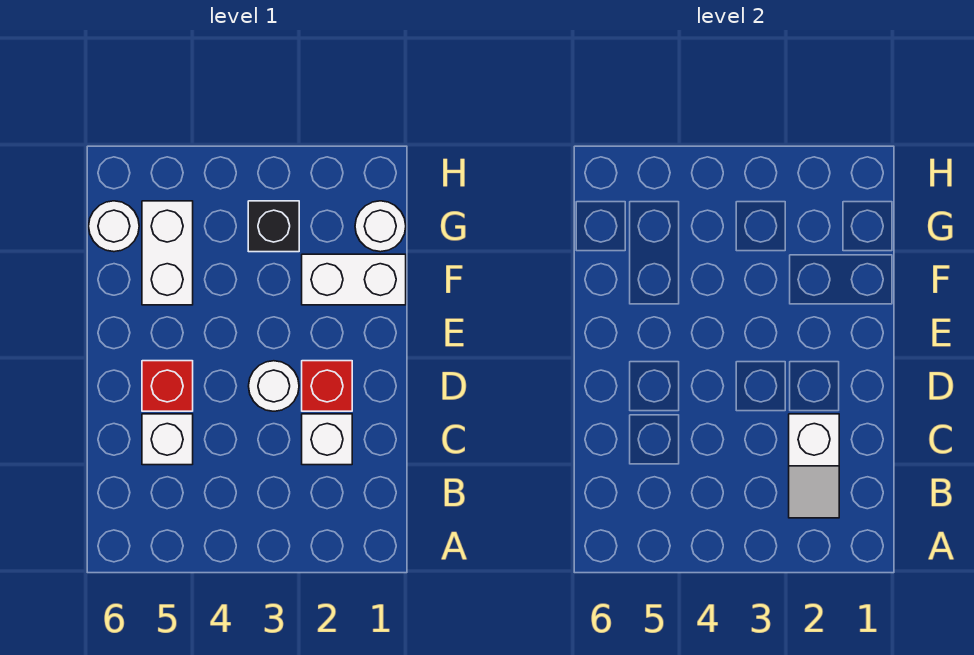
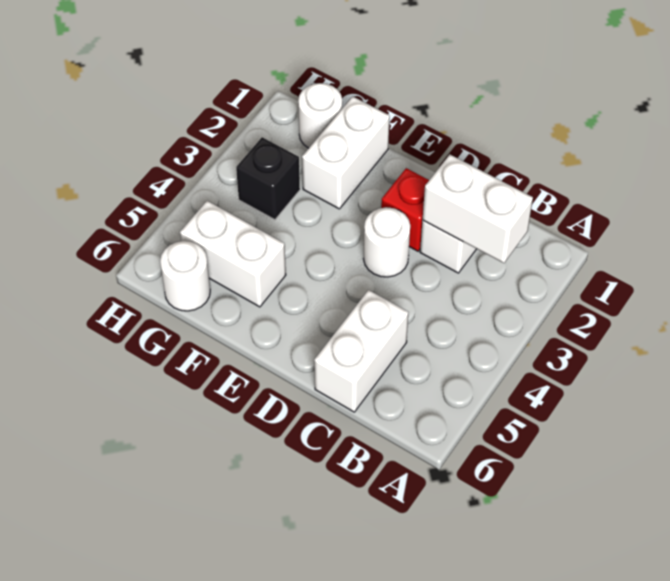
white slope B2:C2 level 2 top C -> white brick B2:C2 level 2
white brick C5 level 1 -> white brick C5:C6 level 1
red brick D5 level 1 -> none

